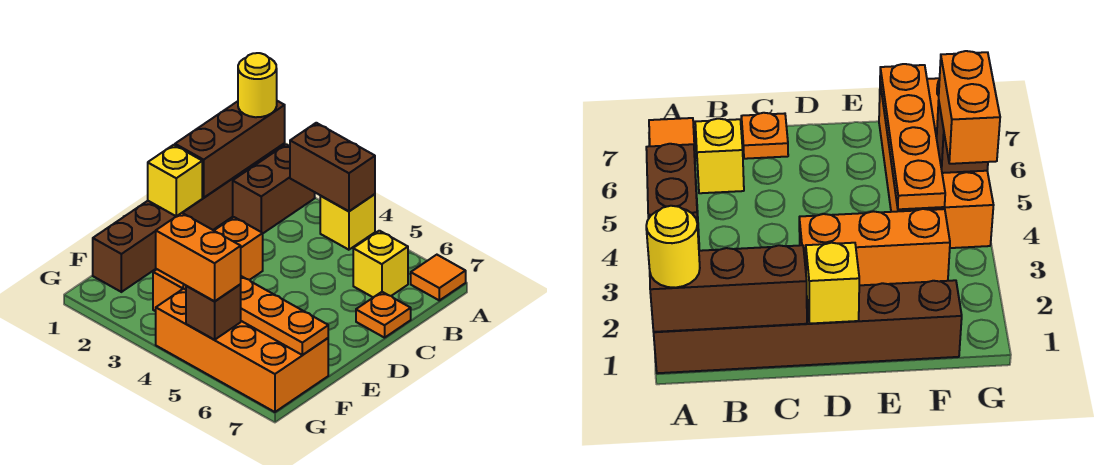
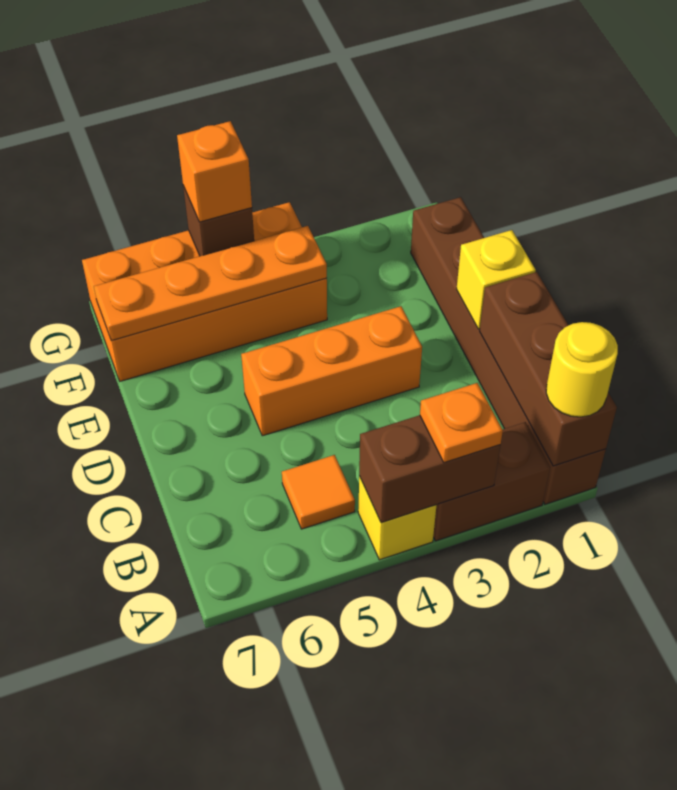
brown brick A2:B2 level 1 -> brown brick A2:A3 level 1
orange tile A7 level 1 -> orange tile B5 level 1
yellow brick B6 level 1 -> none
orange plate C7 level 1 -> orange plate A3 level 3
orange brick D3:F3 level 1 -> orange brick D3:D5 level 1
orange brick G4:G5 level 3 -> orange brick G5 level 3

